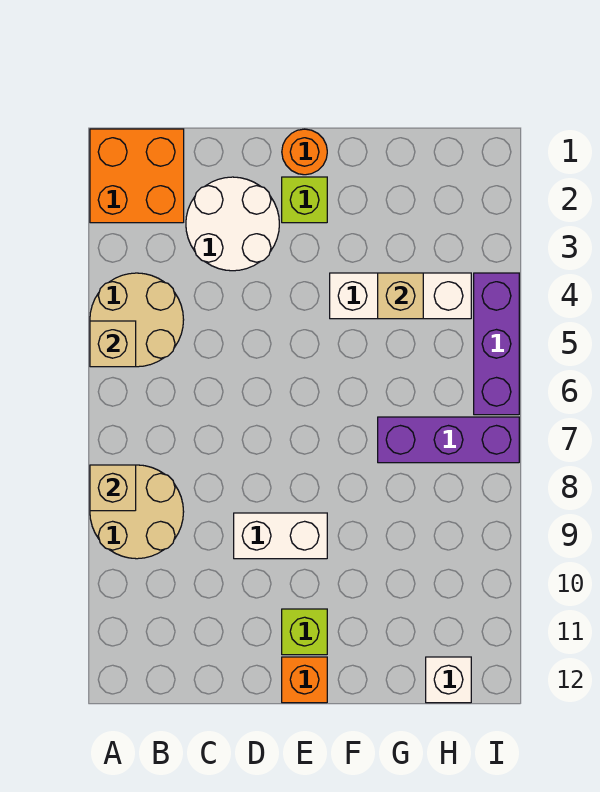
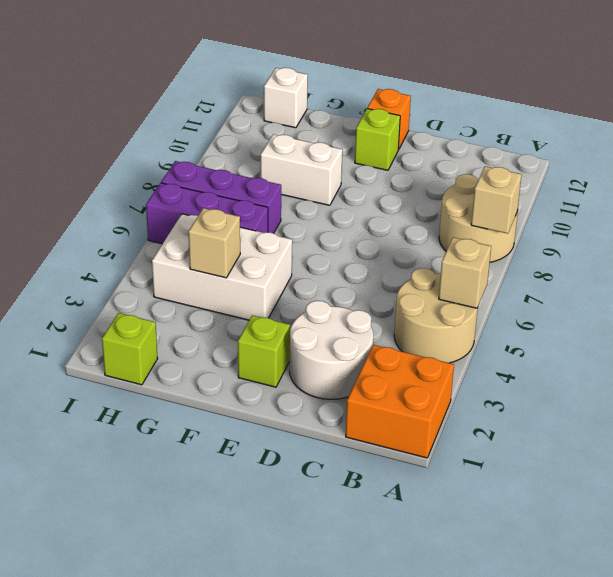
white brick D9:E9 level 1 -> white brick F9:G9 level 1
orange round brick E1 level 1 -> none
white brick F4:H4 level 1 -> white brick F4:H5 level 1
none -> lime brick H1 level 1
purple brick I4:I6 level 1 -> purple brick G6:I6 level 1

